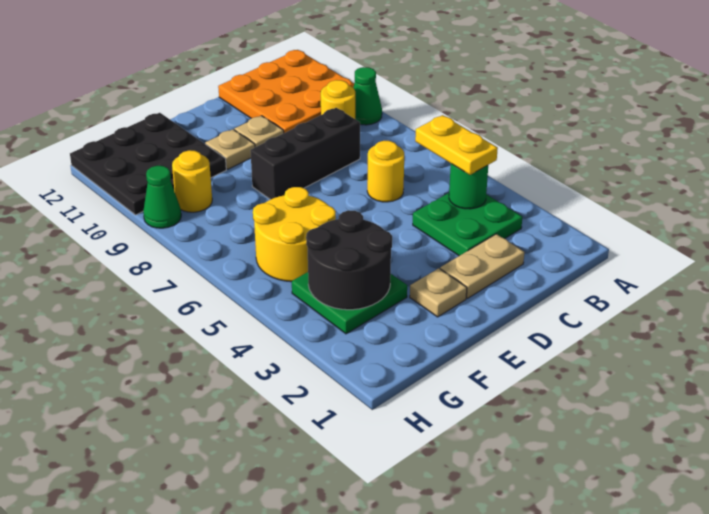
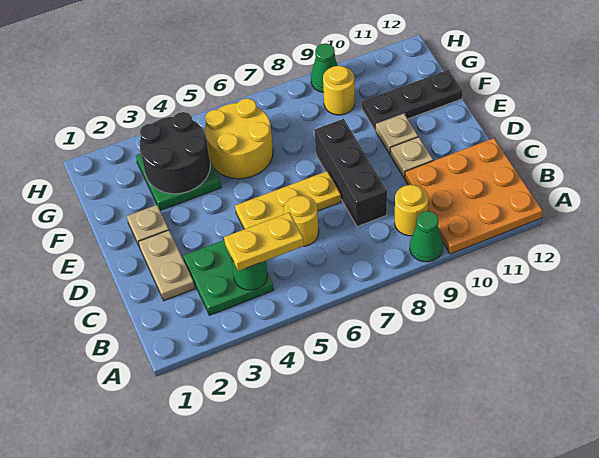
none -> yellow plate D5:D7 level 1
black plate F10:H12 level 1 -> black plate F10:F12 level 1

